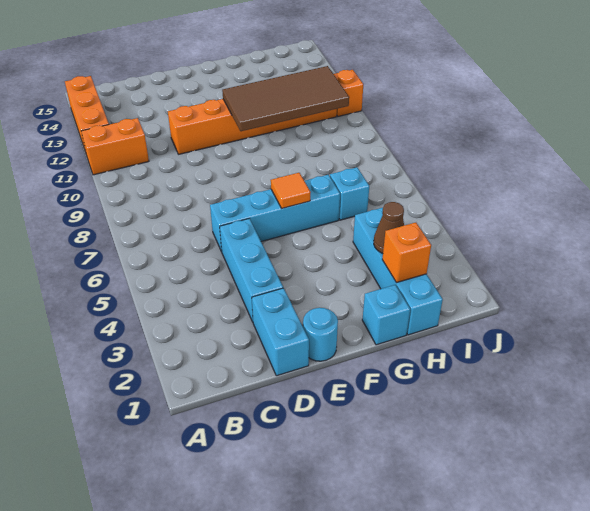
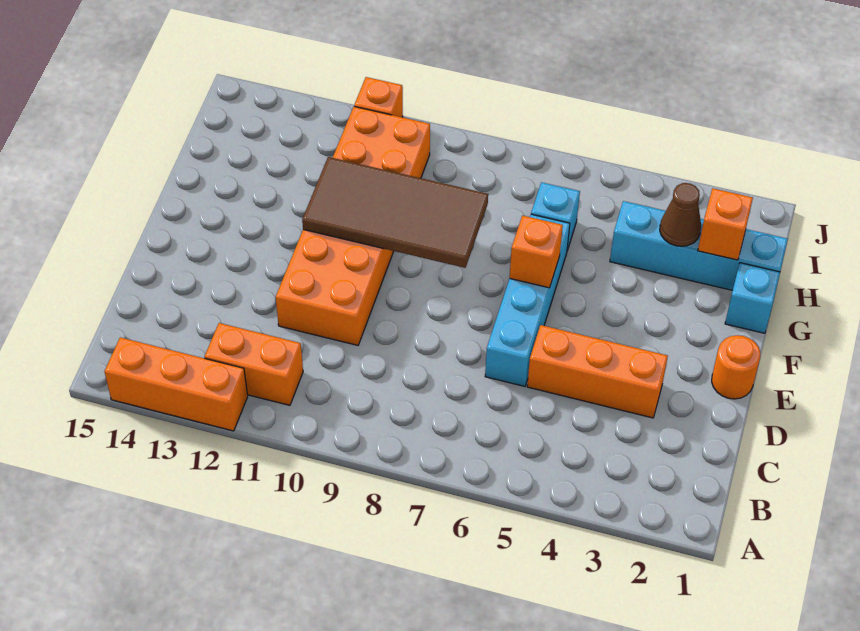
orange brick A11:B11 level 1 -> orange brick B11:B12 level 1
cyan brick D1:D2 level 1 -> none
cyan brick D3:D5 level 1 -> orange brick D3:D5 level 1
orange brick D11:I11 level 1 -> orange brick D10:I11 level 1
cyan round brick E1 level 1 -> orange round brick E1 level 1
orange tile F6 level 2 -> orange brick F6 level 2
brown tile F10:I11 level 2 -> brown tile F8:G11 level 2

